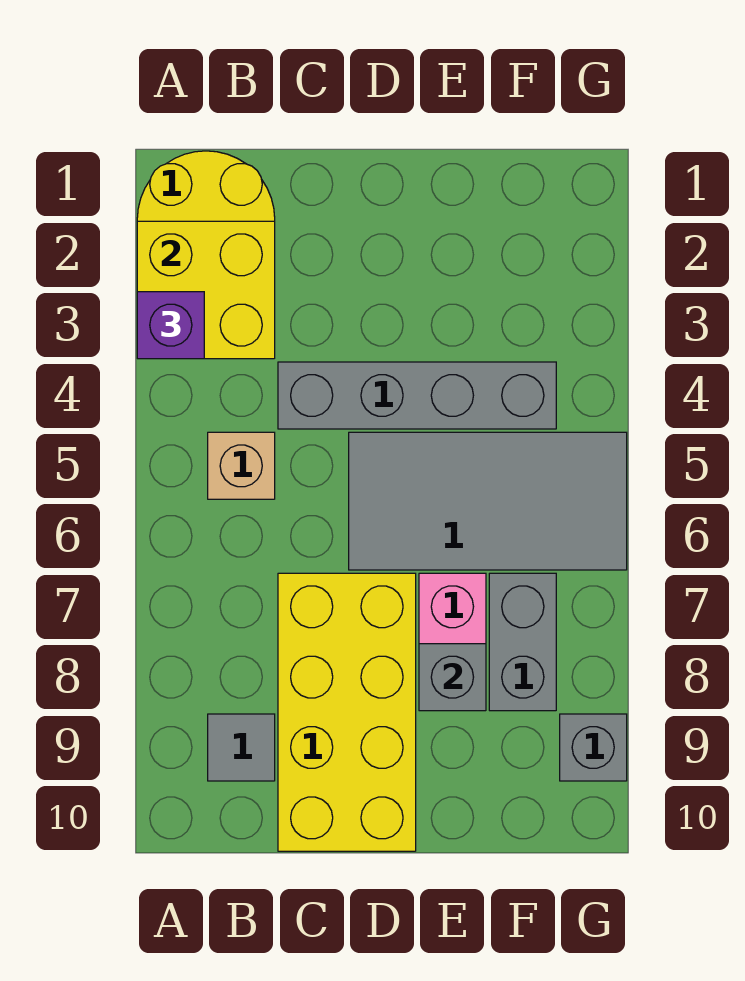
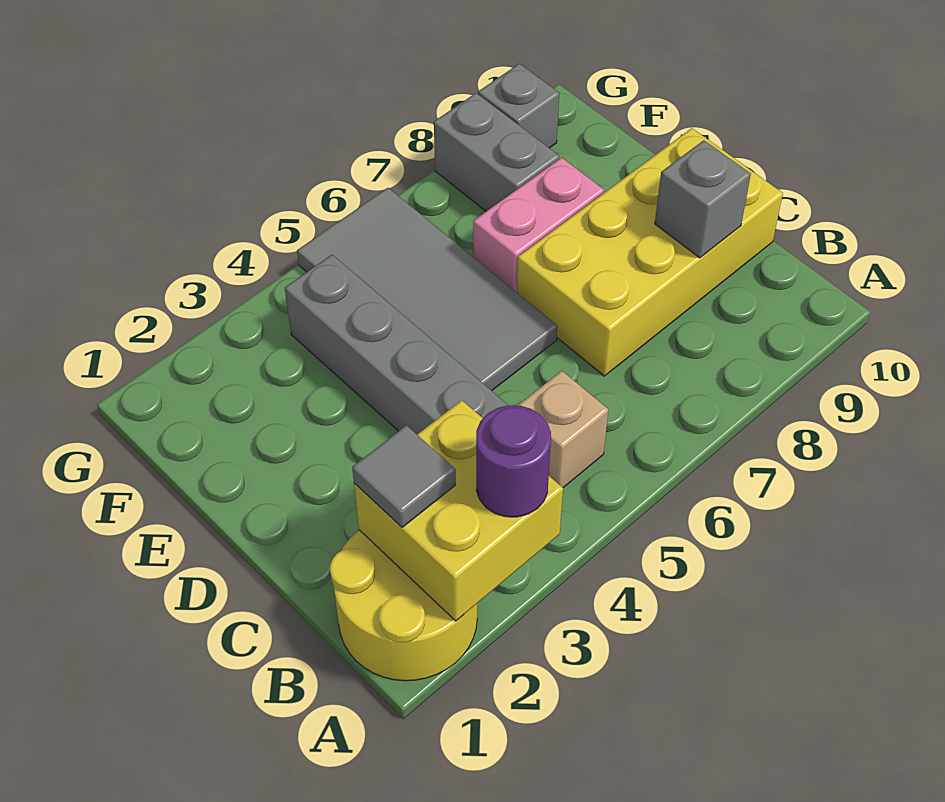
purple brick A3 level 3 -> purple round brick A3 level 3
grey tile B9 level 1 -> grey tile B2 level 3
grey brick E8 level 2 -> grey brick C9 level 2
grey brick F7:F8 level 1 -> grey brick F8:G8 level 1

